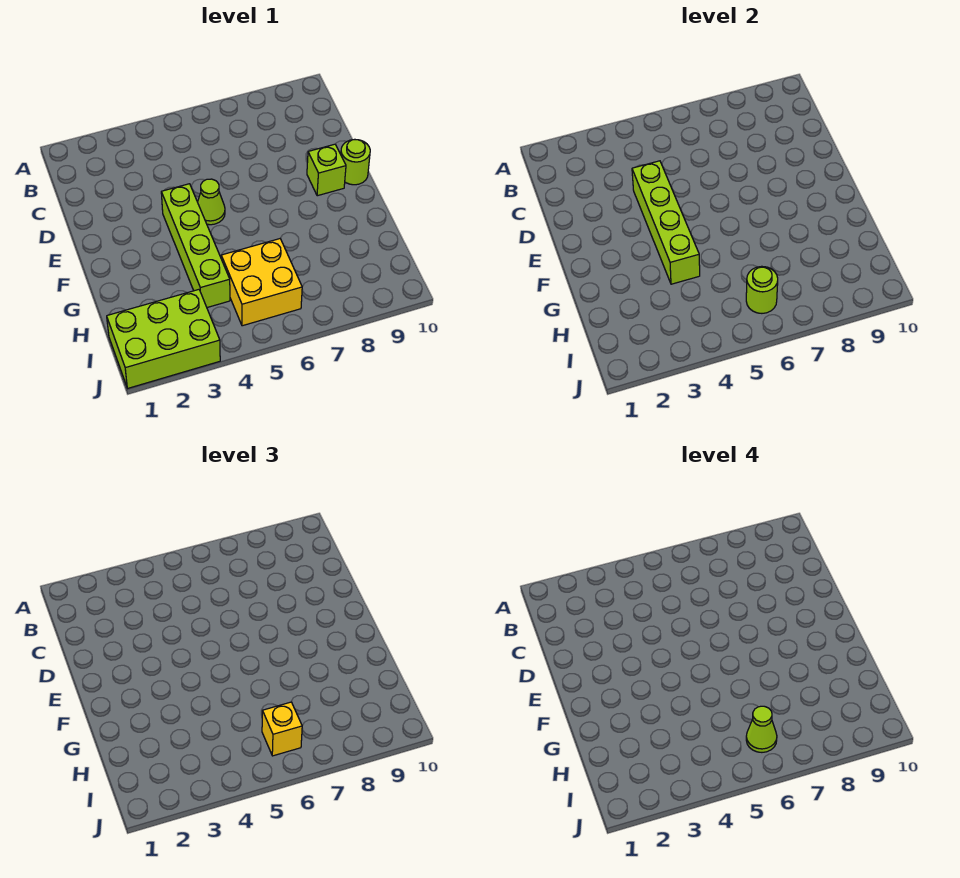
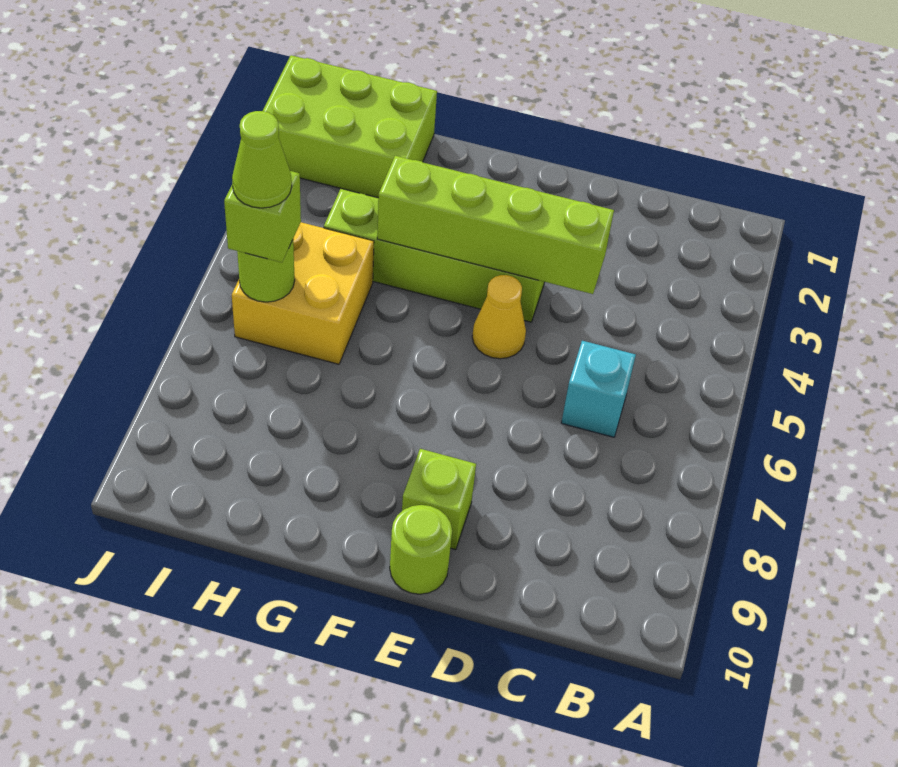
none -> cyan brick C6 level 1
lime cone E5 level 1 -> yellow cone E5 level 1
lime brick I1:J3 level 1 -> lime brick H1:J2 level 1
yellow brick I6 level 3 -> lime brick I6 level 3

